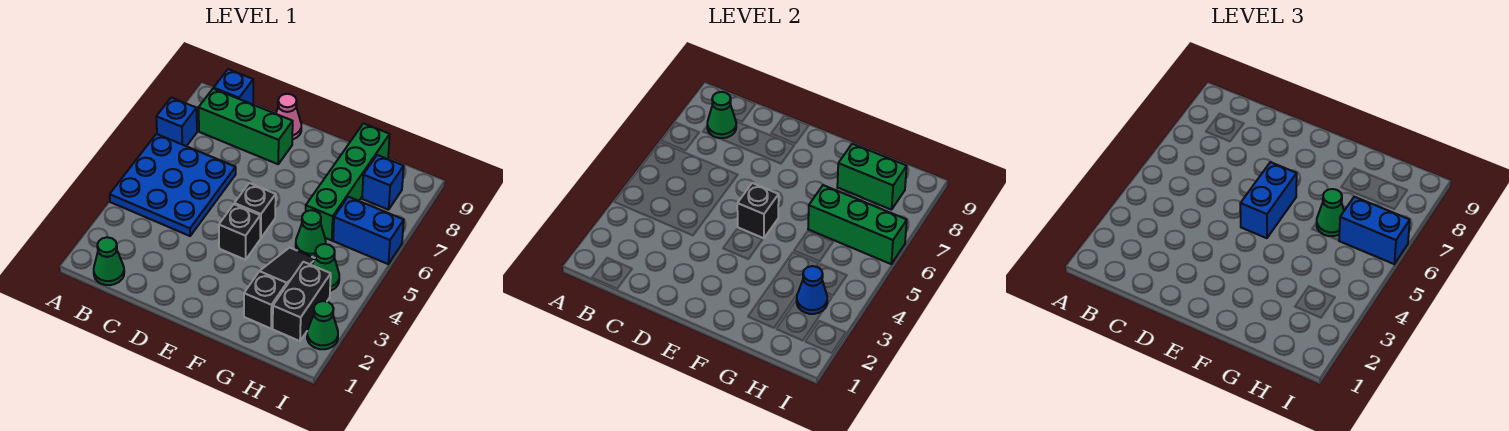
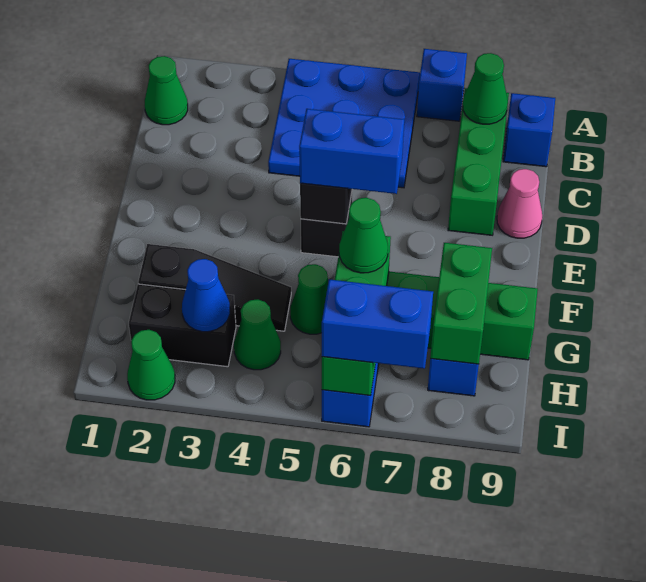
black brick E4 level 1 -> none
blue brick H6:I6 level 3 -> blue brick I6:I7 level 3

